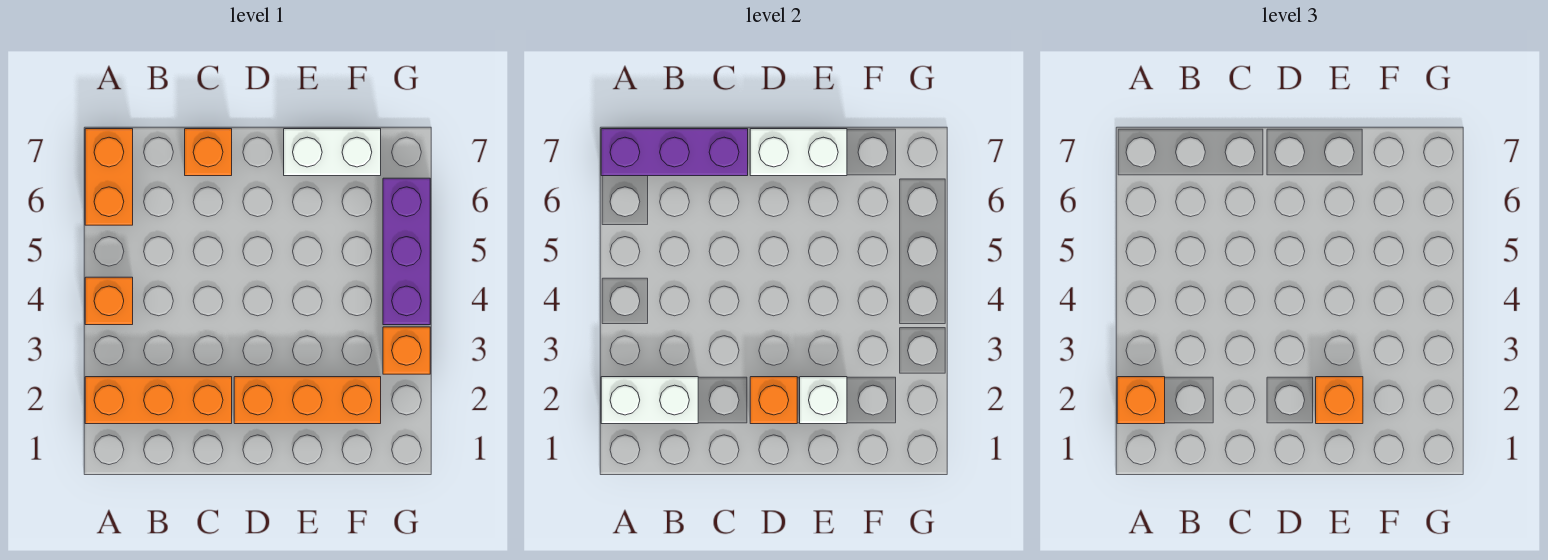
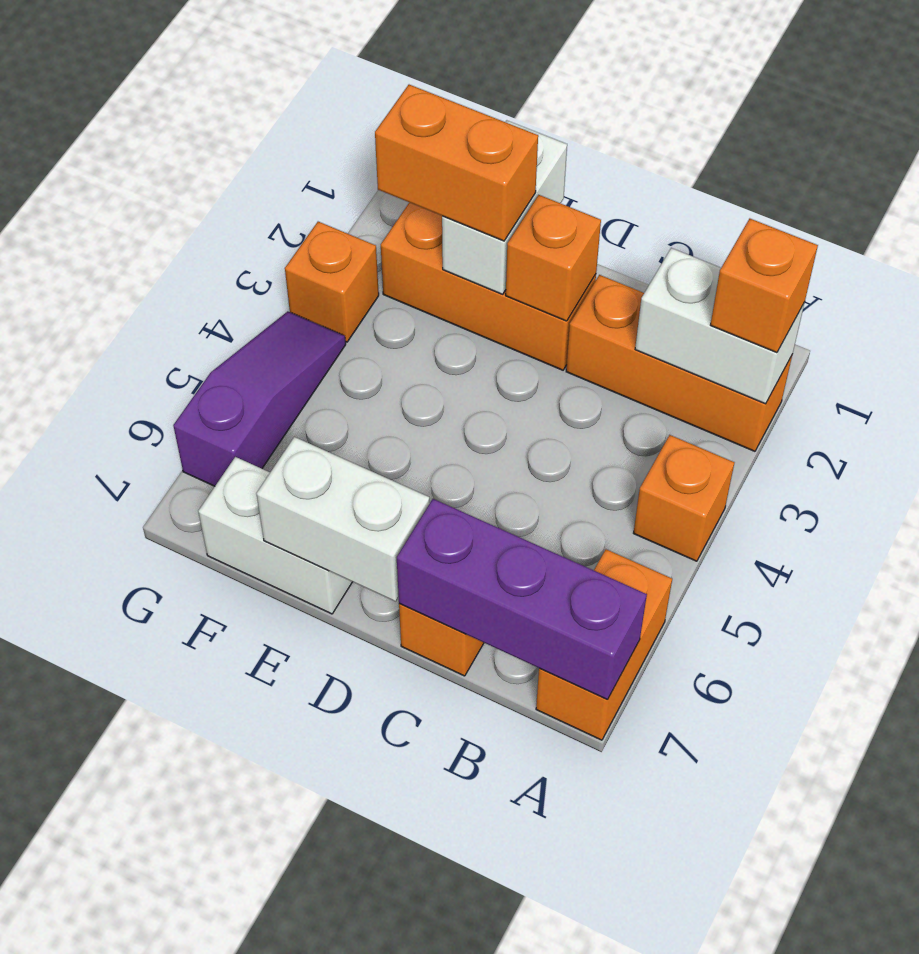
white brick E2 level 2 -> white brick E1:E2 level 2
orange brick E2 level 3 -> orange brick E2:F2 level 3
purple brick G4:G6 level 1 -> purple slope G4:G6 level 1 top 6

